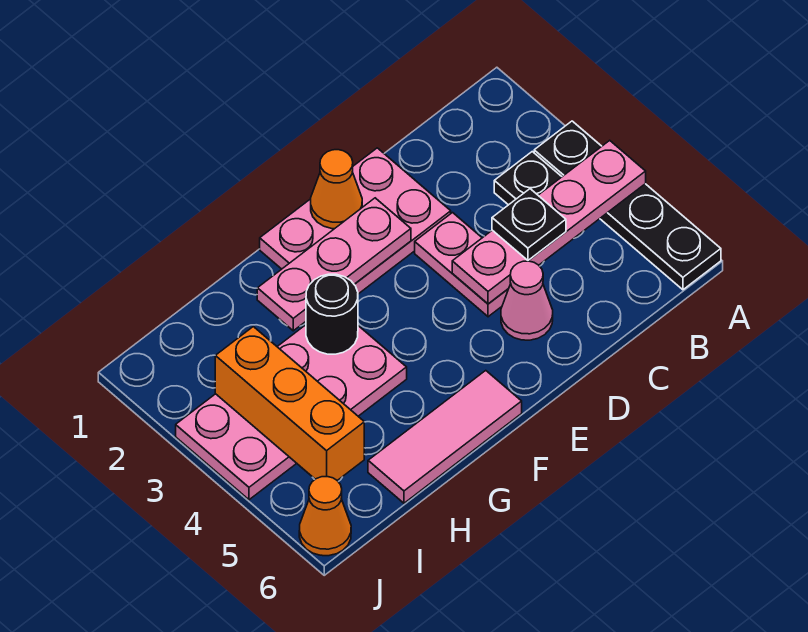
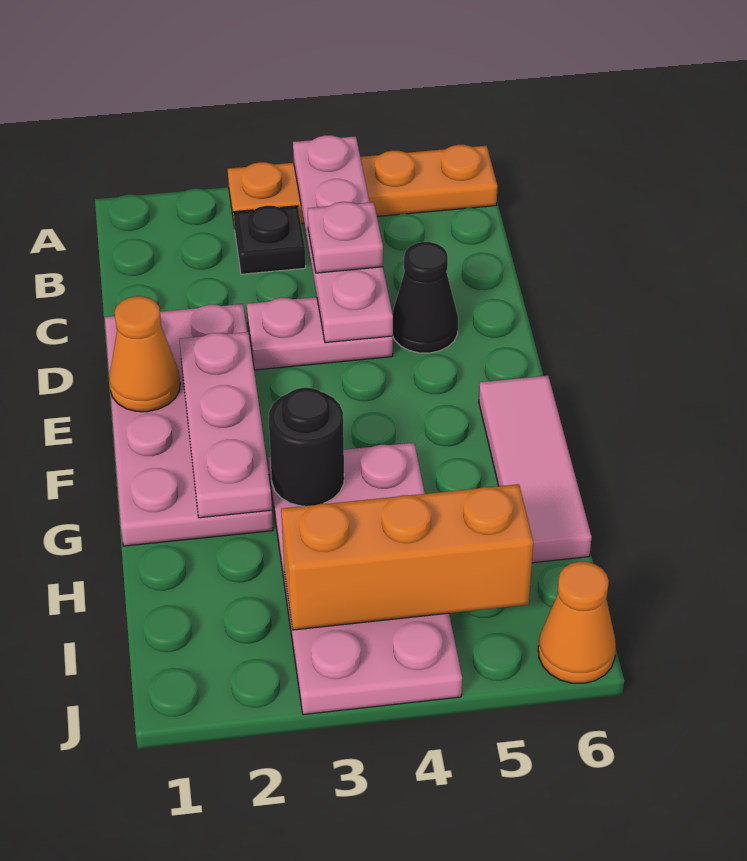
black plate A3:A6 level 1 -> orange plate A3:A6 level 1
black plate C4 level 3 -> pink plate C4 level 3
pink plate D1:F2 level 1 -> pink plate D1:G2 level 1
pink cone D5 level 1 -> black cone D5 level 1

